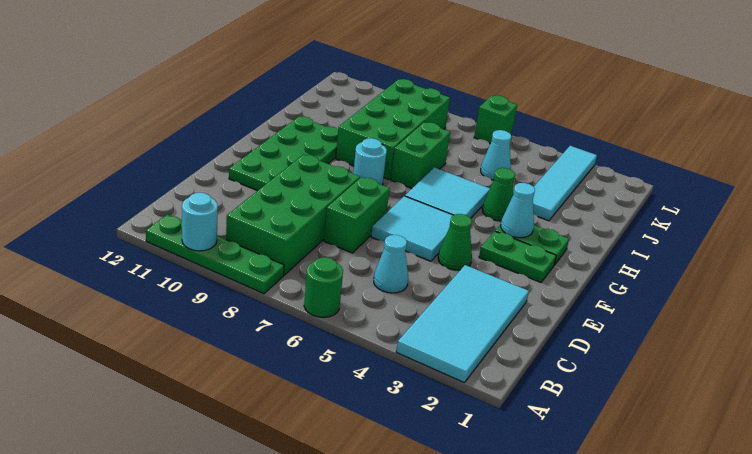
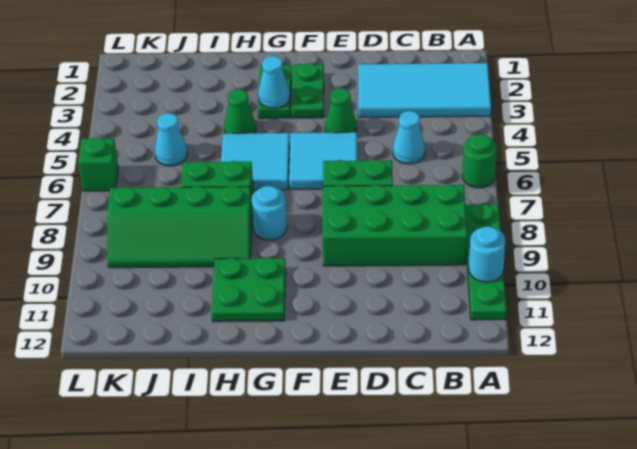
green plate E10:H11 level 1 -> green plate G10:H11 level 1
green brick H8:K9 level 1 -> green slope H8:K9 level 1 top 8
cyan tile I3:L3 level 1 -> none

